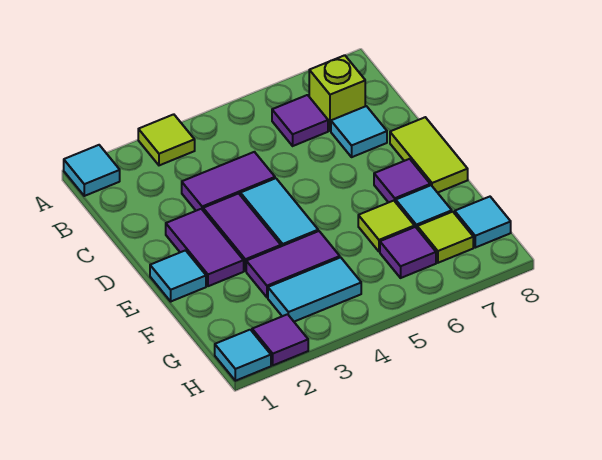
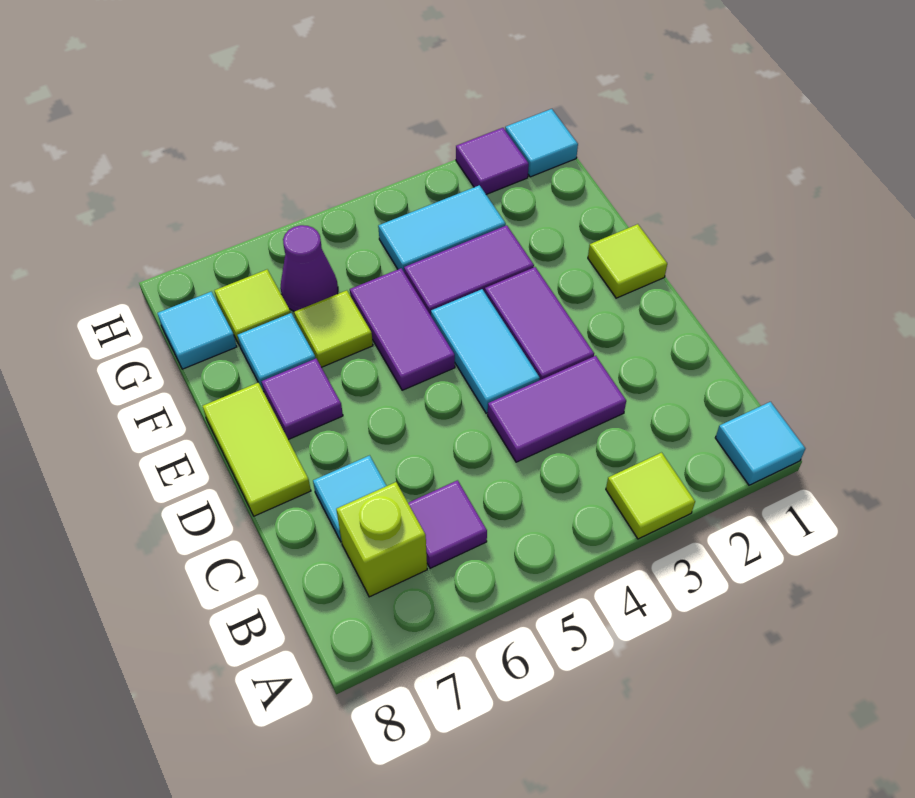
purple tile D2:E2 level 1 -> purple tile E5:F5 level 1
cyan tile E1 level 1 -> lime tile E1 level 1
purple tile G6 level 1 -> purple cone G6 level 1

